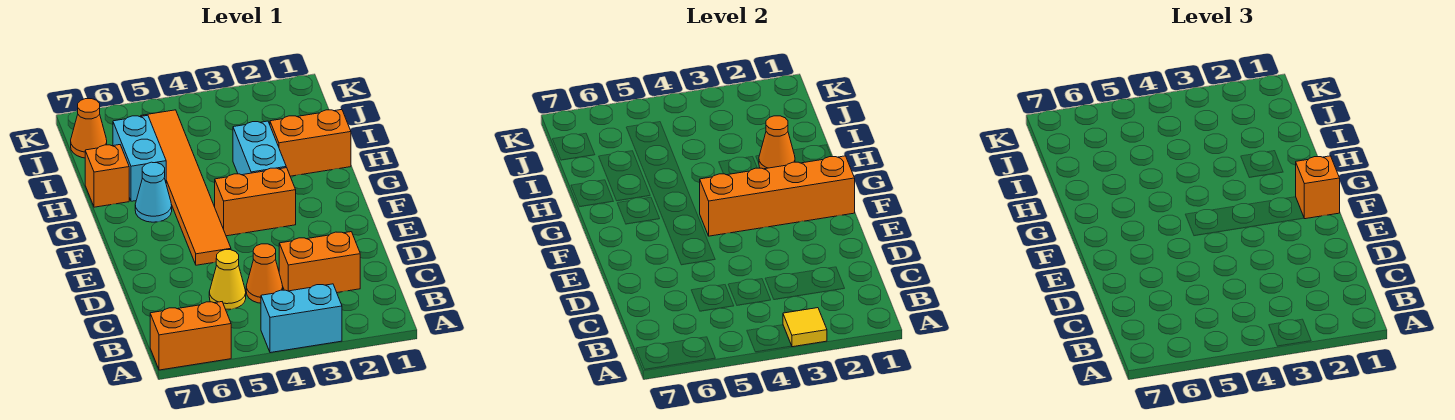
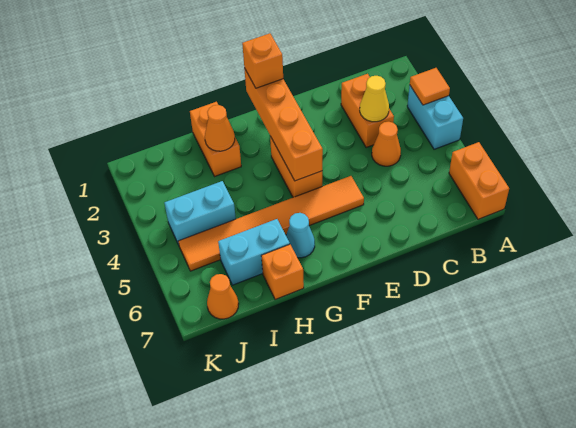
yellow tile A3 level 2 -> orange tile A3 level 2
yellow cone C5 level 1 -> yellow cone C3 level 2
cyan brick G3:H3 level 1 -> cyan brick I4:J4 level 1

